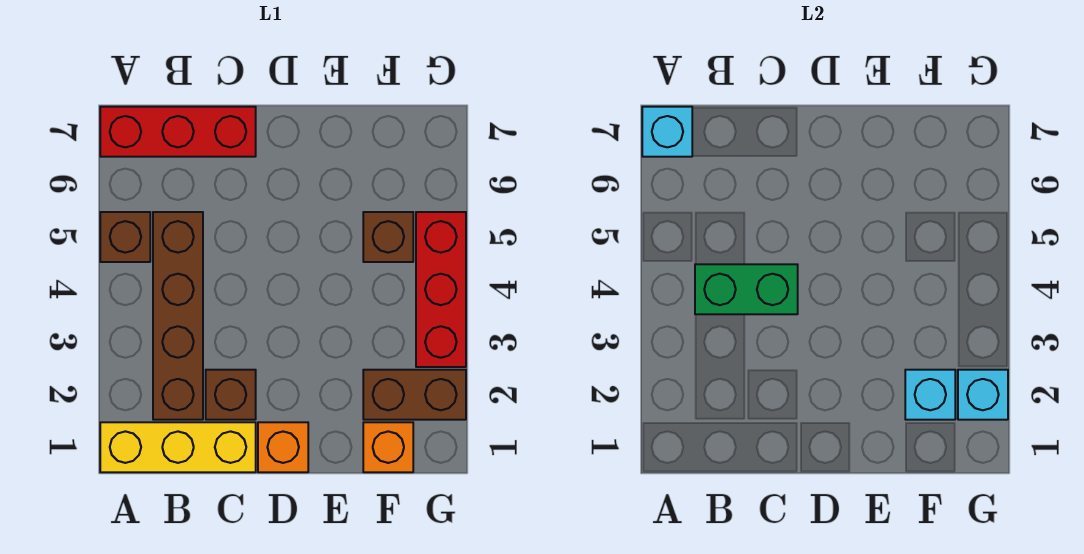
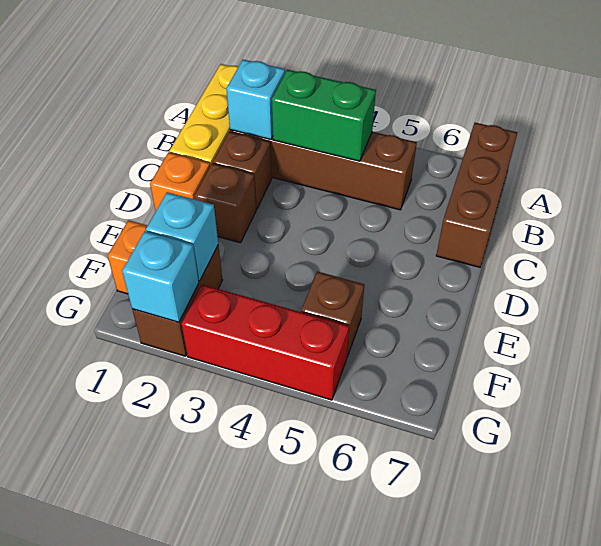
brown brick A5 level 1 -> brown brick D2 level 1
red brick A7:C7 level 1 -> brown brick A7:C7 level 1
cyan brick A7 level 2 -> cyan brick B2 level 2
green brick B4:C4 level 2 -> green brick B3:B4 level 2

